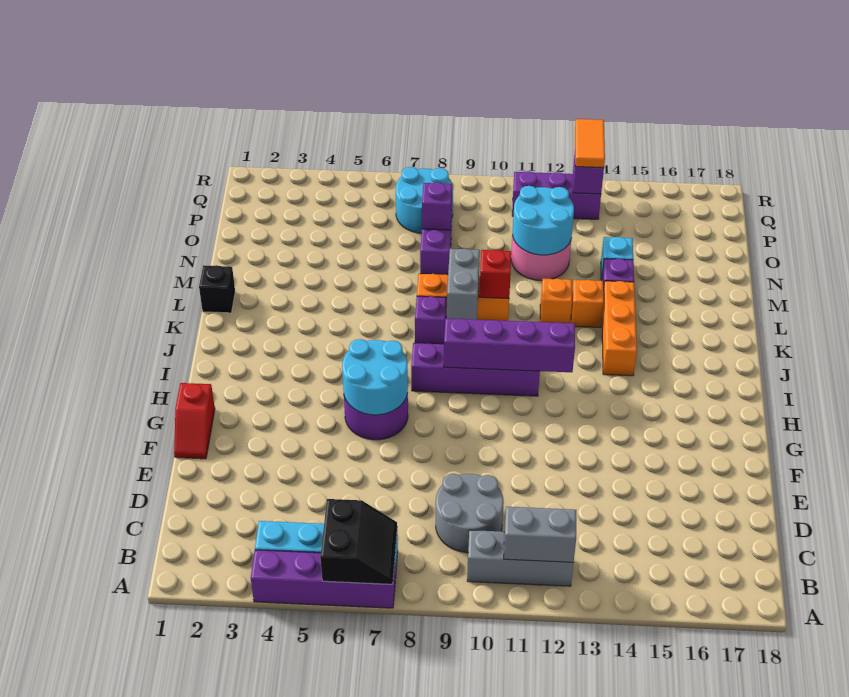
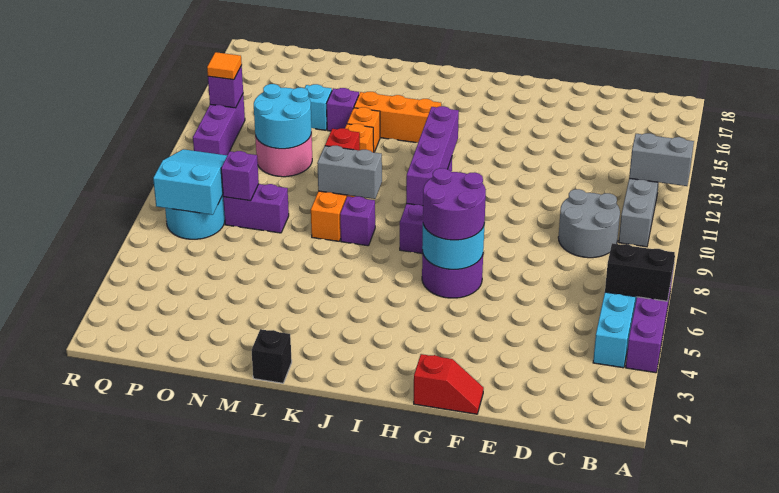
grey brick B11:B12 level 2 -> grey brick A12:B12 level 2
none -> purple round brick G6:H7 level 3
none -> cyan slope P7:Q9 level 2 top 7
orange tile Q13:R13 level 3 -> orange tile Q13 level 3

